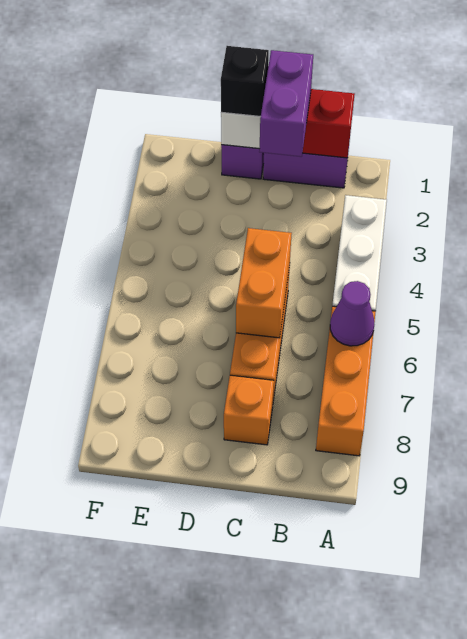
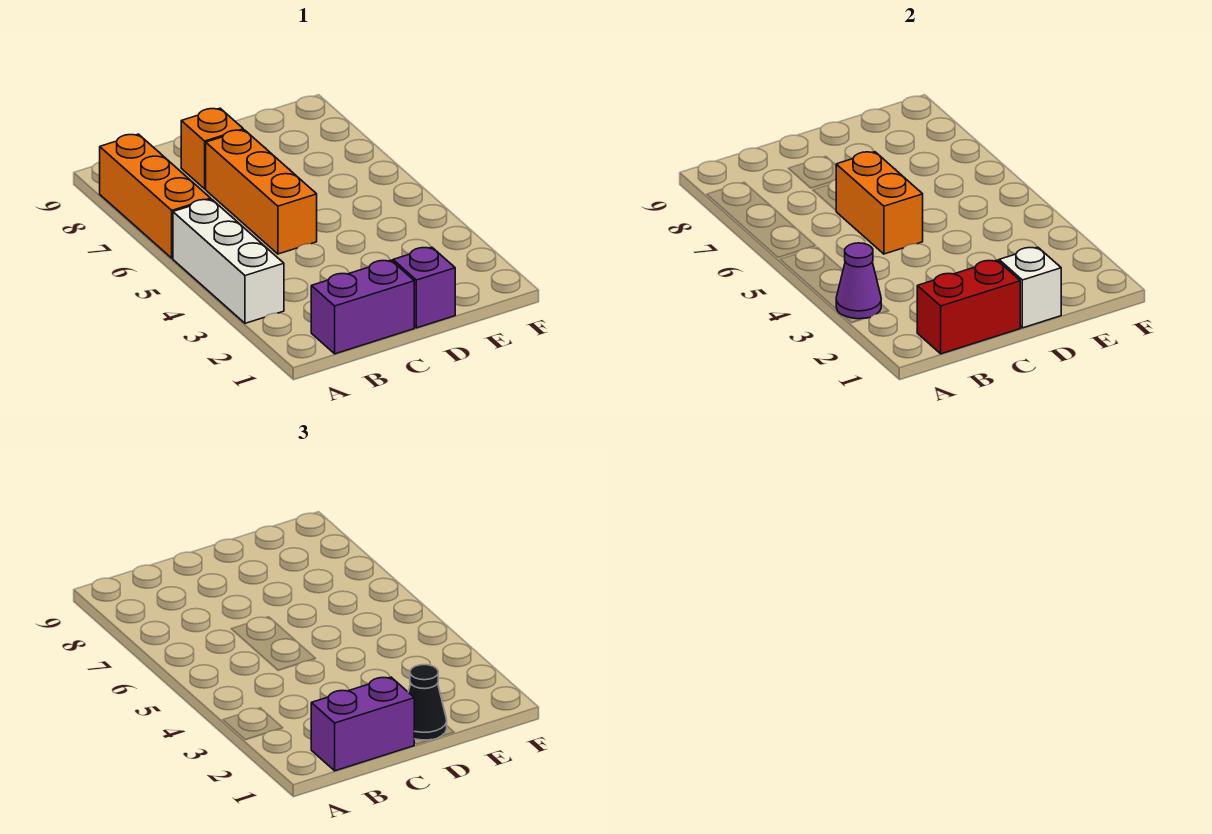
purple cone A6 level 2 -> purple cone A3 level 2
purple brick C1:C2 level 3 -> purple brick B1:C1 level 3
black brick D1 level 3 -> black cone D1 level 3

